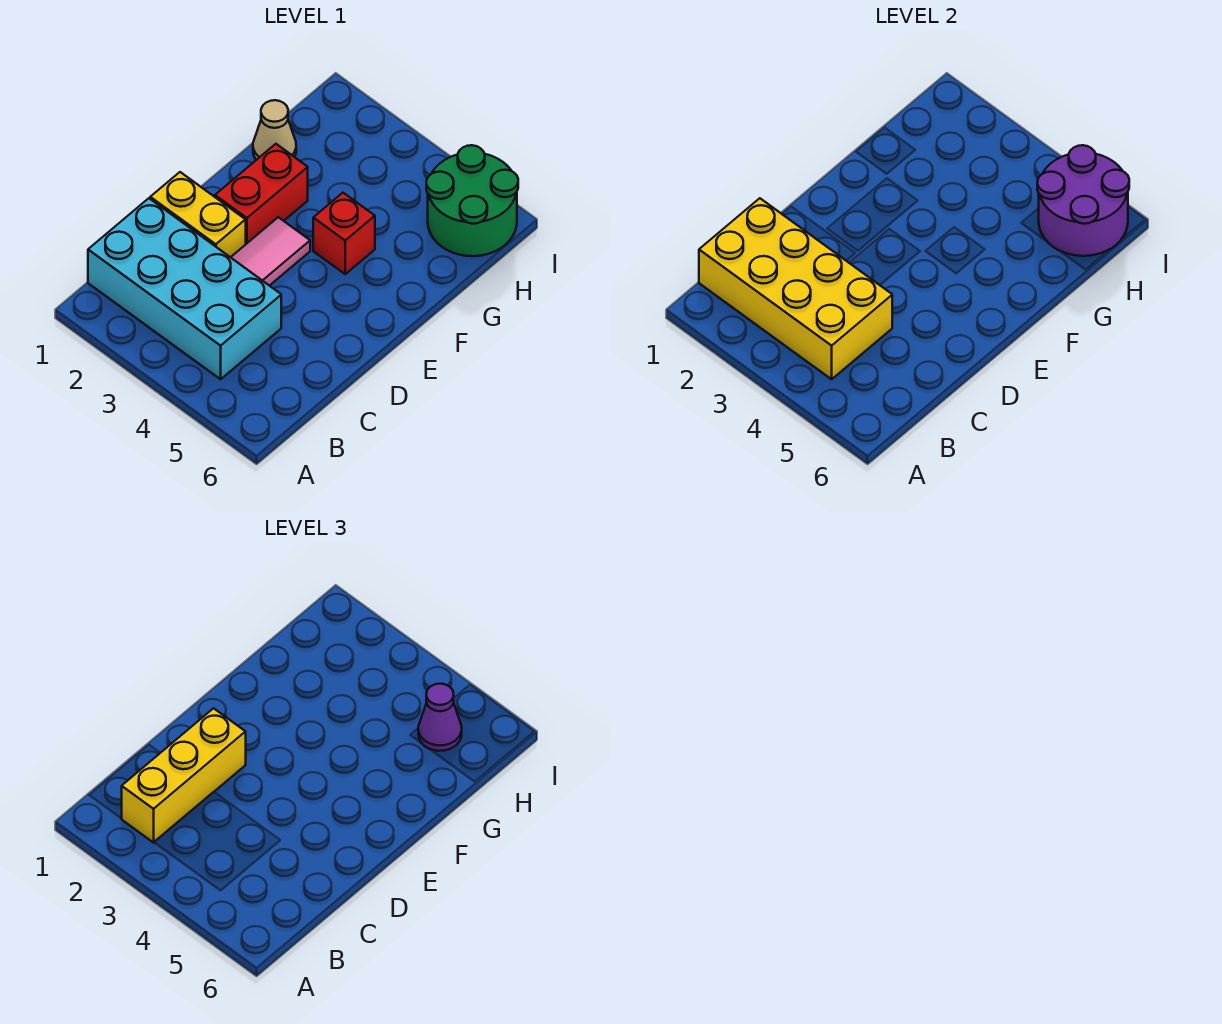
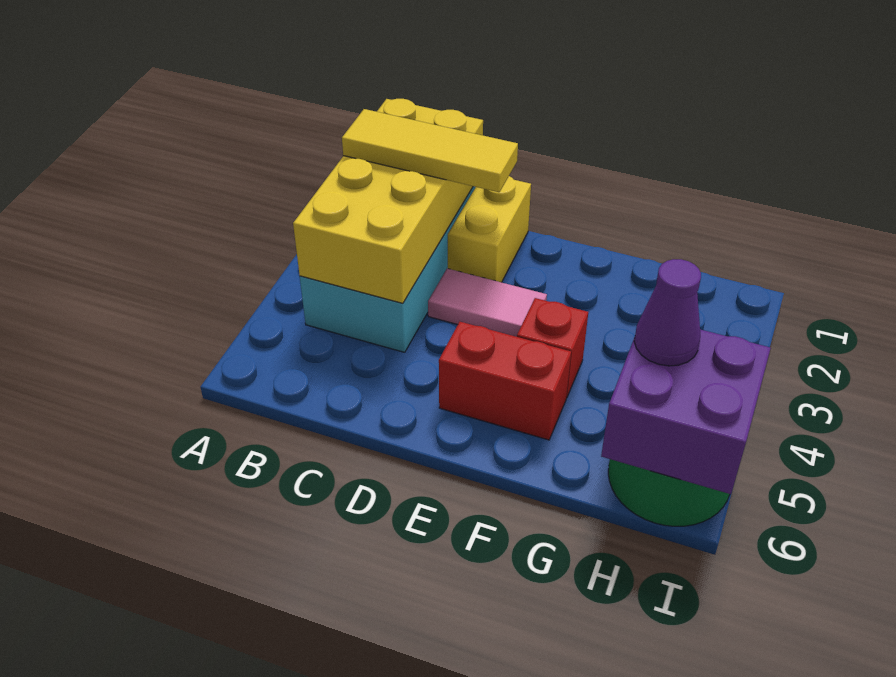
yellow brick B2:D2 level 3 -> yellow tile B2:D2 level 3
red brick E2:F2 level 1 -> red brick E5:F5 level 1
tan cone G1 level 1 -> none
purple round brick H5:I6 level 2 -> purple brick H5:I6 level 2

